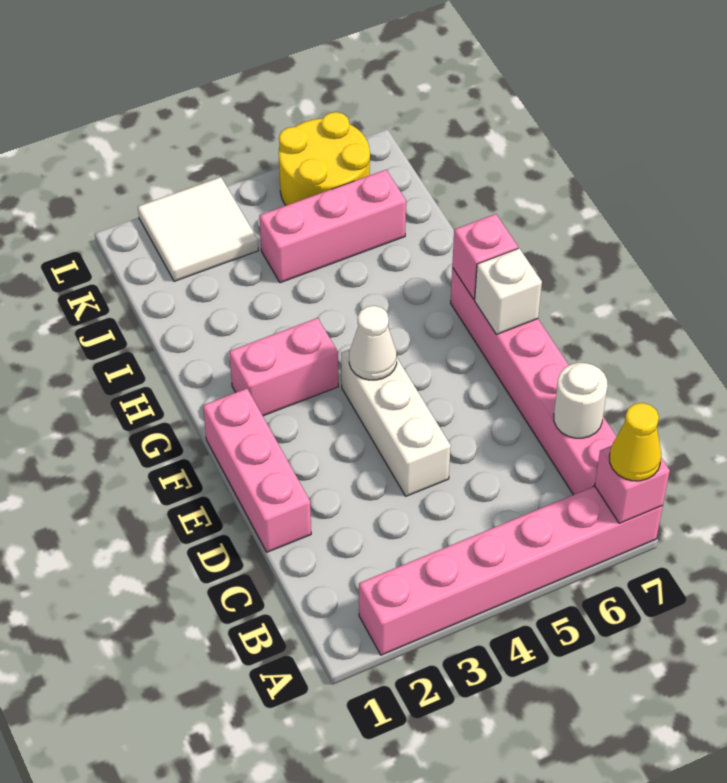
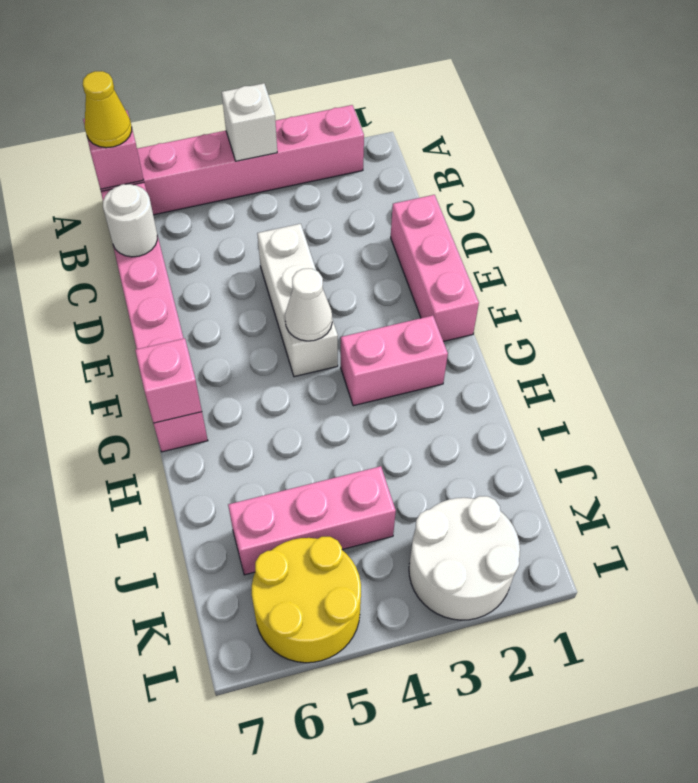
white brick F7 level 2 -> white brick A4 level 2
white tile K2:L3 level 1 -> white round brick K2:L3 level 1

